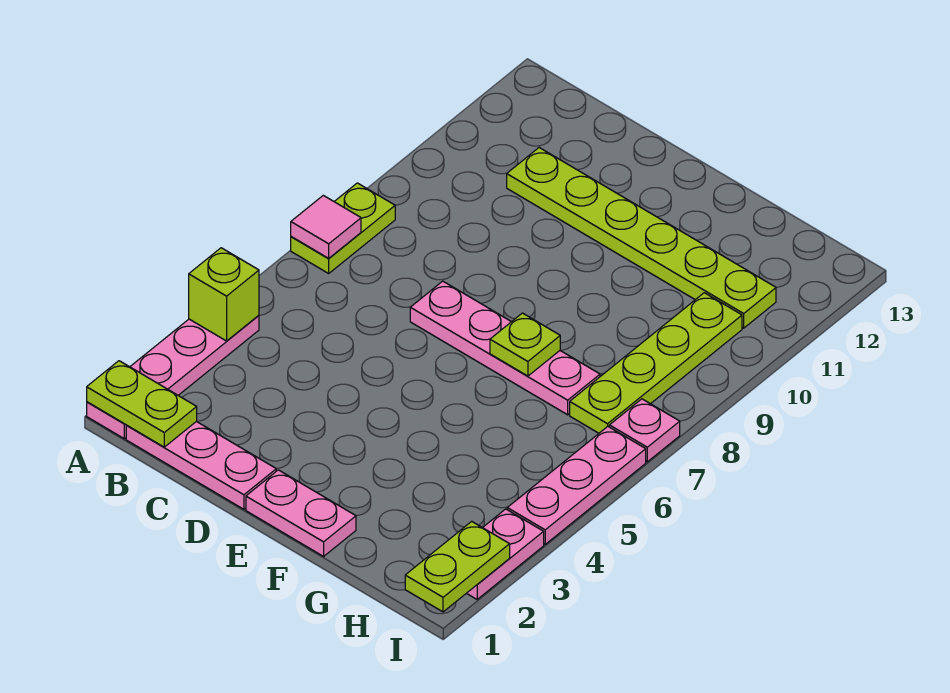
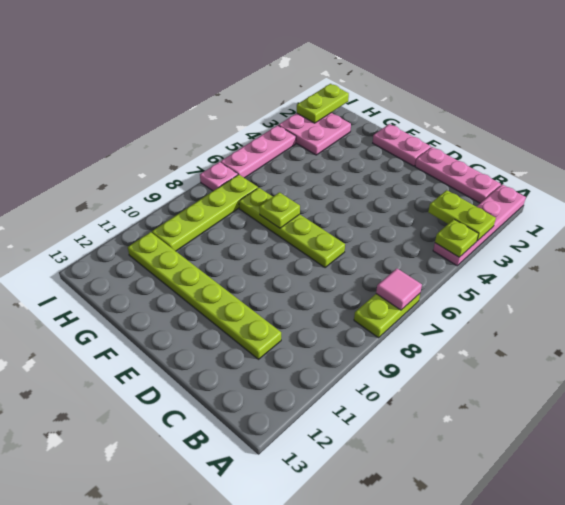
lime plate A1:B1 level 2 -> lime plate A3:B3 level 2
lime brick A4 level 2 -> lime plate A4 level 2
pink plate D7:G7 level 1 -> lime plate D7:G7 level 1
pink plate I2:I3 level 1 -> pink plate H2:I3 level 1

